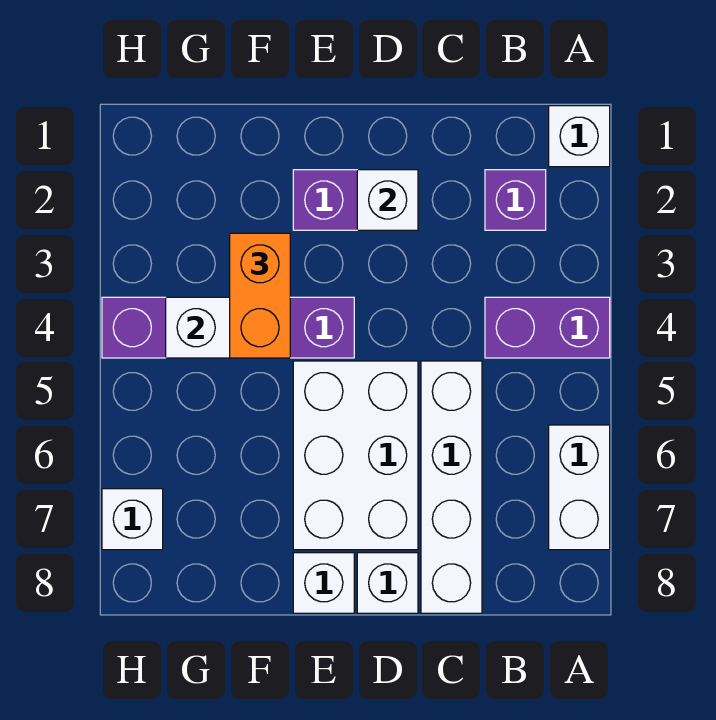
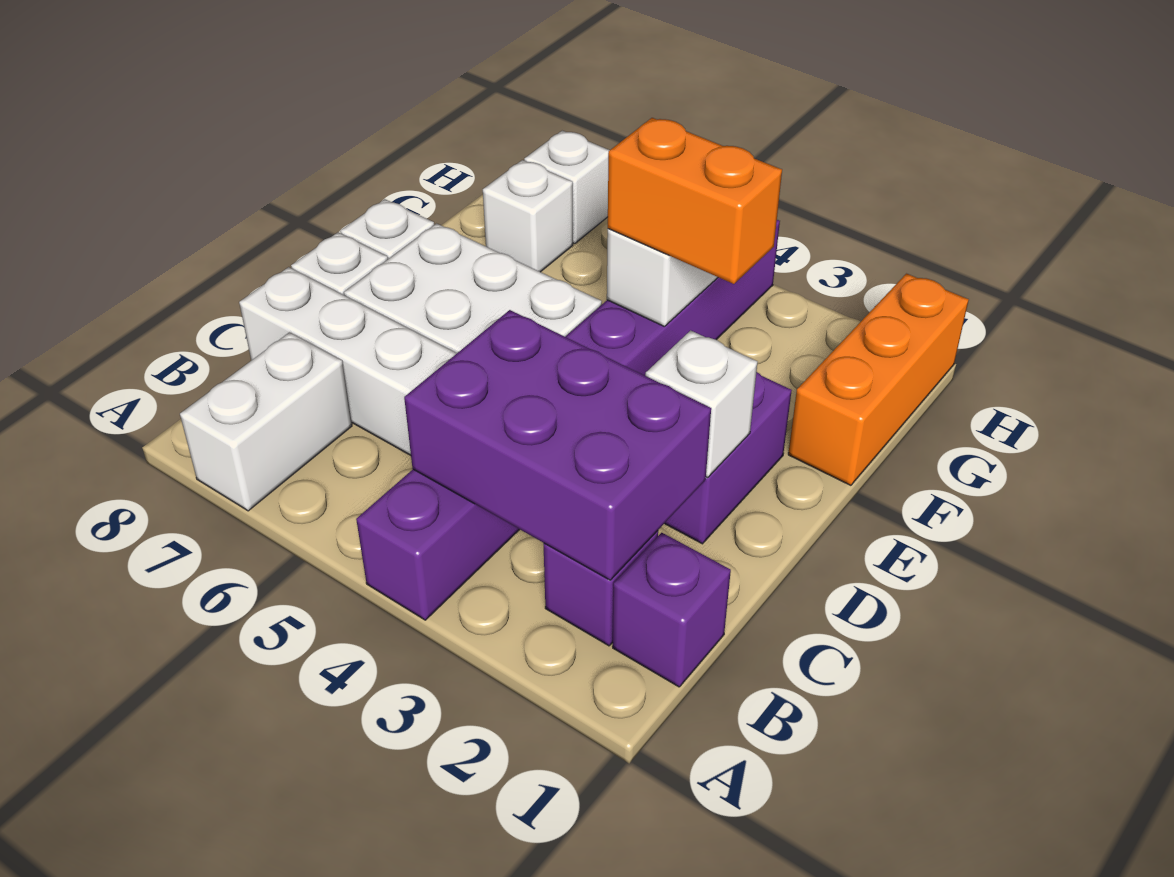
white brick A1 level 1 -> white brick G7 level 1
white brick A6:A7 level 1 -> white brick A7:B7 level 1
none -> purple brick B1 level 1
none -> purple brick B2:C4 level 2
none -> orange brick F1:H1 level 1

